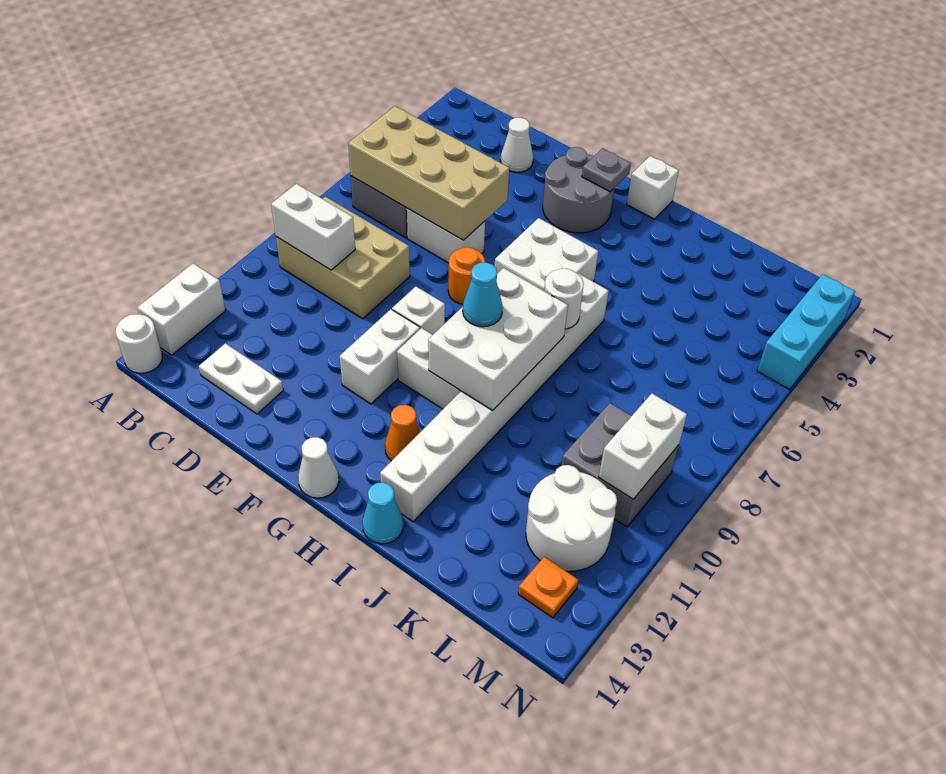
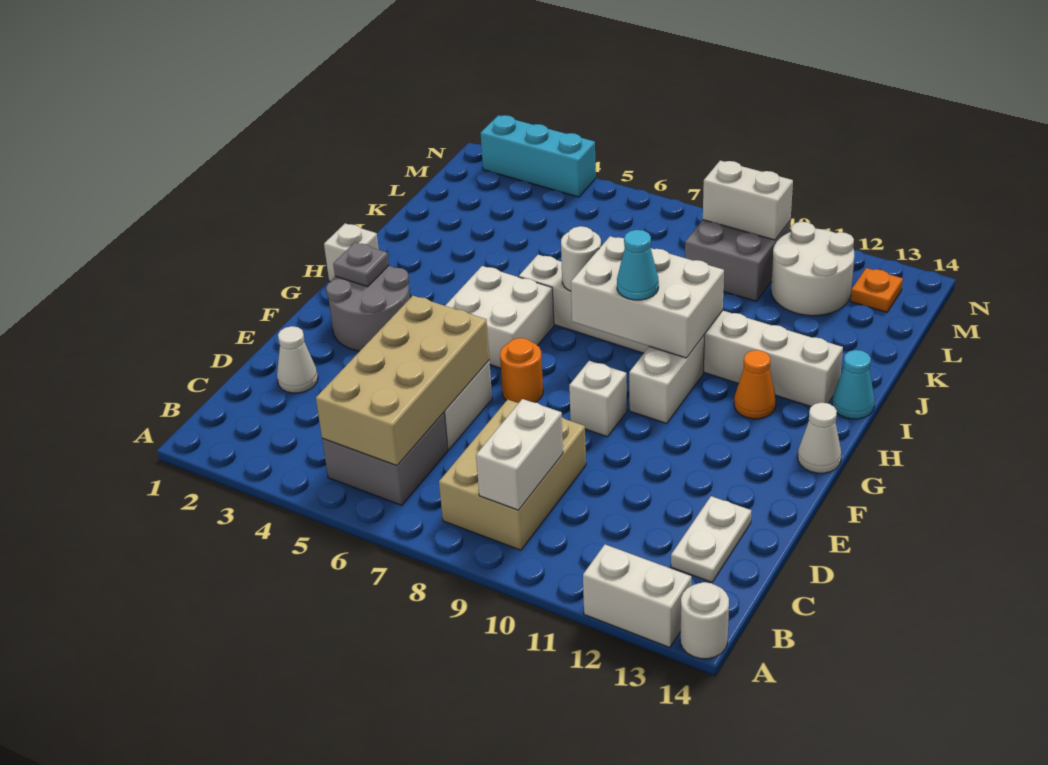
white brick F10:F11 level 1 -> none

